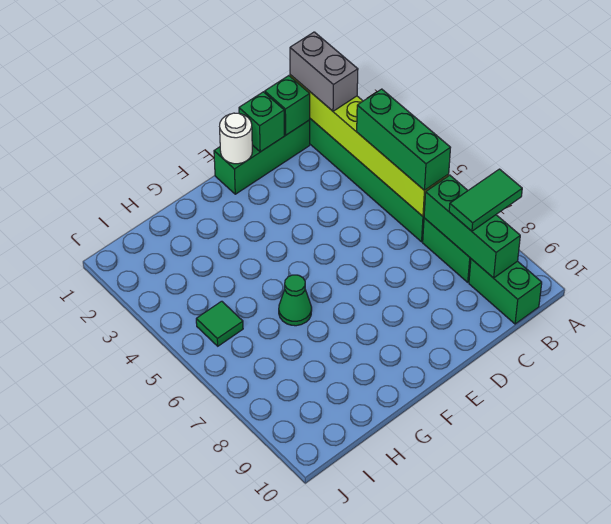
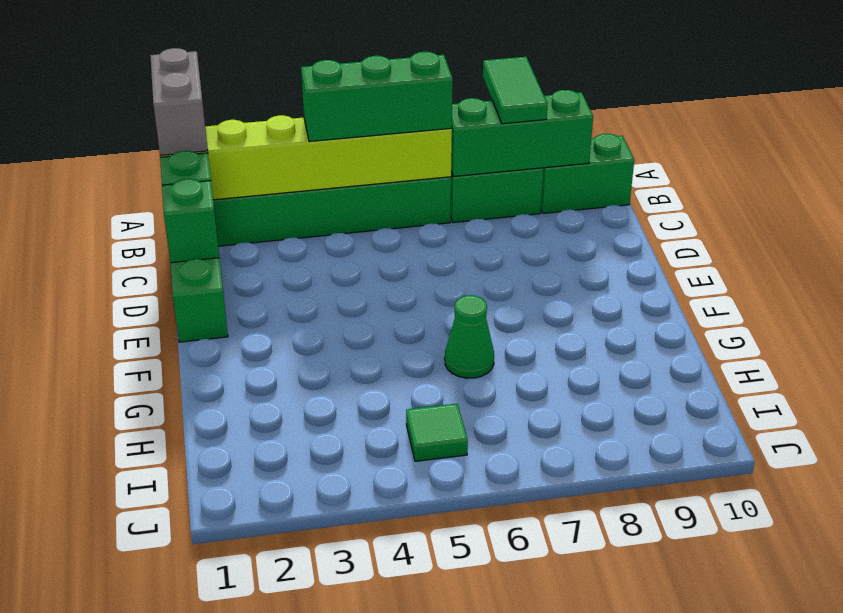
grey brick B1:B2 level 3 -> grey brick A1:B1 level 3
white round brick E1 level 2 -> none

